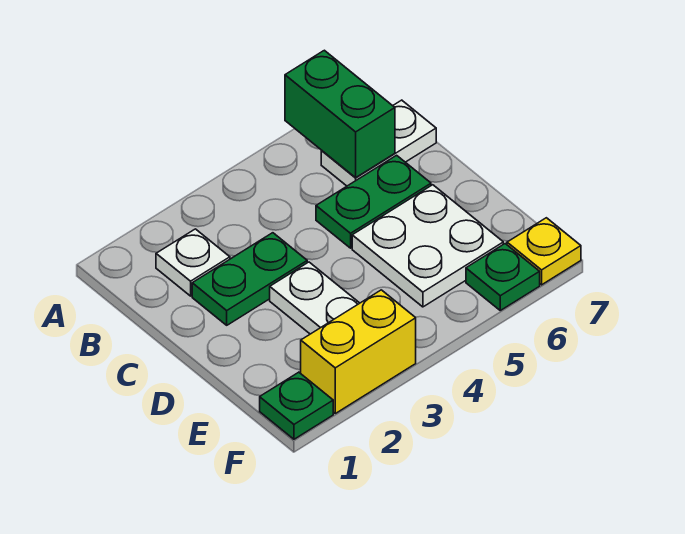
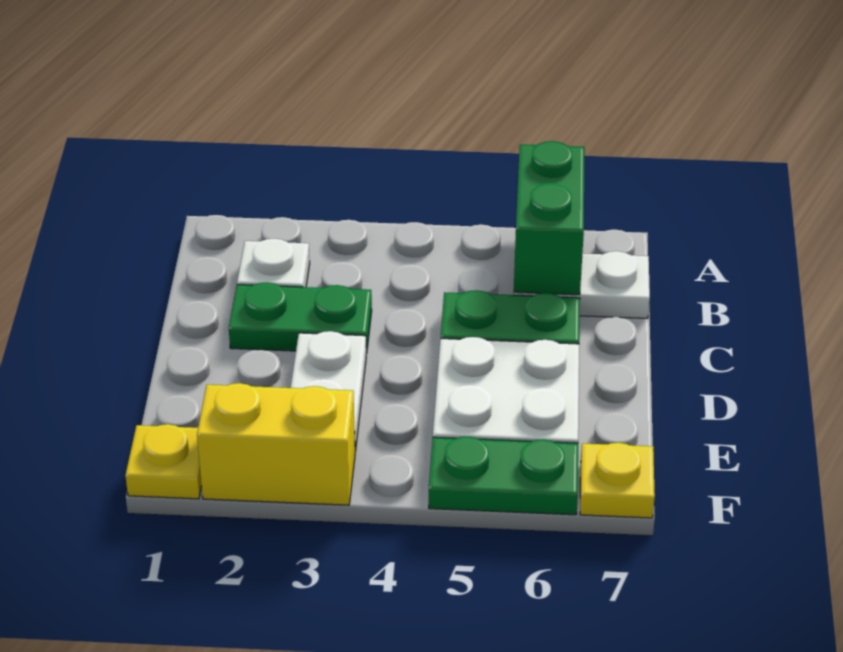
green plate F1 level 1 -> yellow plate F1 level 1
green plate F6 level 1 -> green plate F5:F6 level 1

